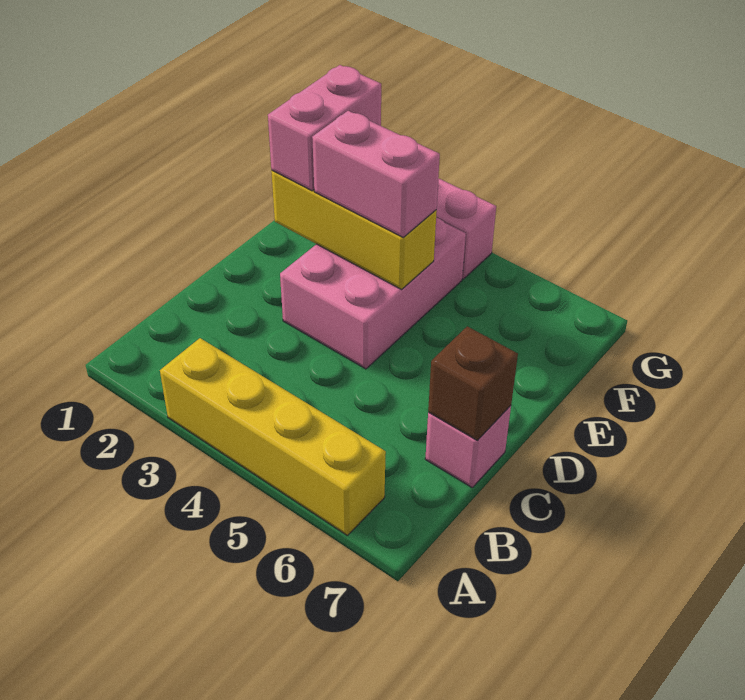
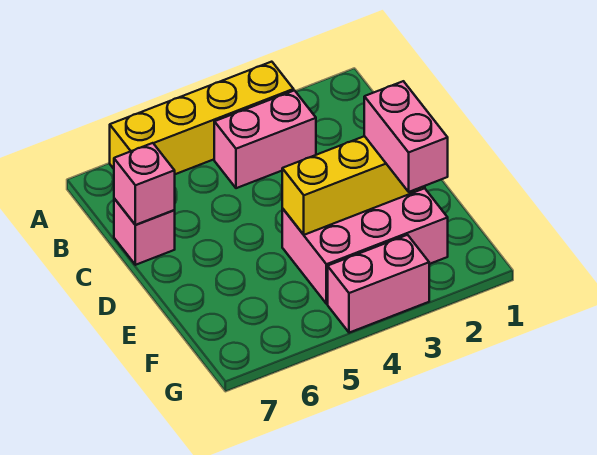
brown brick C7 level 2 -> pink brick C7 level 2
pink brick D3:F4 level 1 -> pink brick E2:F4 level 1
pink brick E3:E4 level 3 -> pink brick B3:B4 level 1

